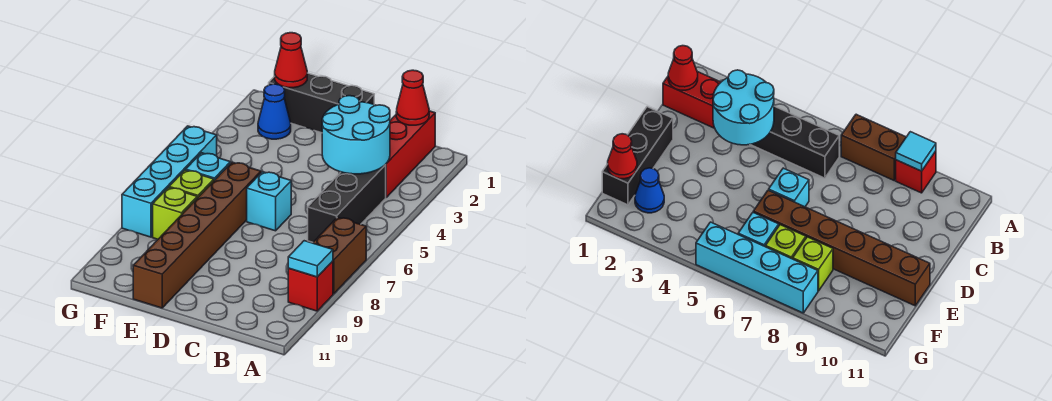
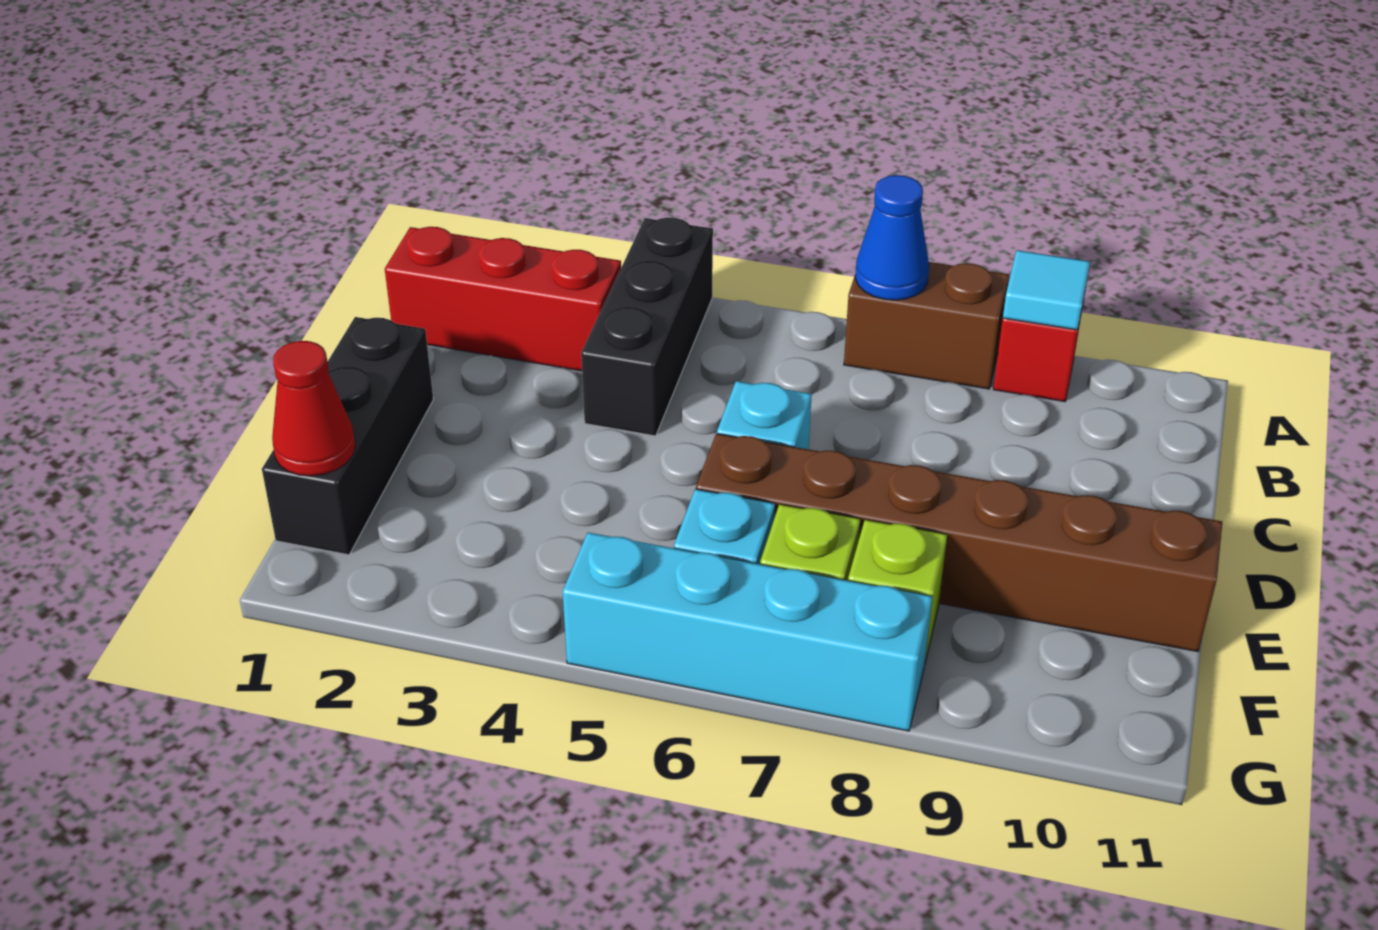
red cone B1 level 2 -> none
cyan round brick B3:C4 level 2 -> none
black brick B4:B6 level 1 -> black brick A4:C4 level 1
blue cone F2 level 1 -> blue cone A7 level 2

